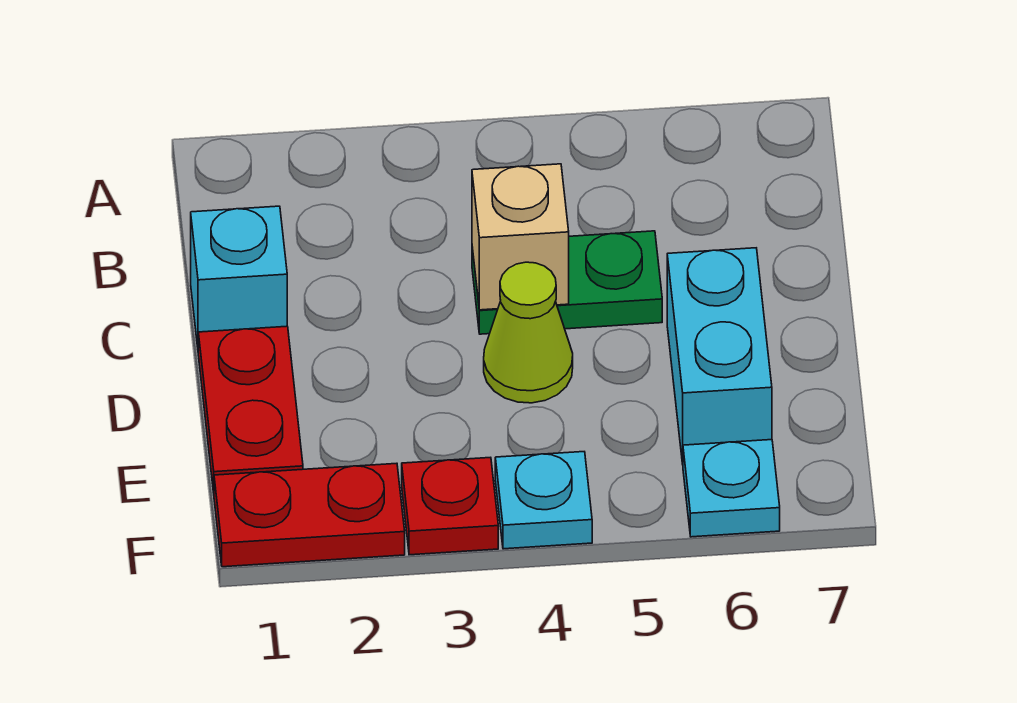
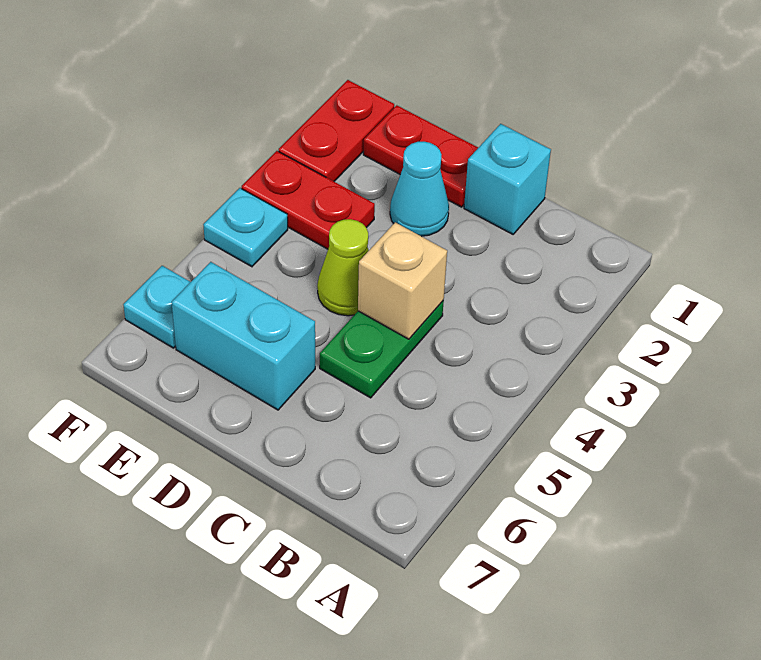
none -> cyan cone D2 level 1
red plate F3 level 1 -> red plate E3:F3 level 1

